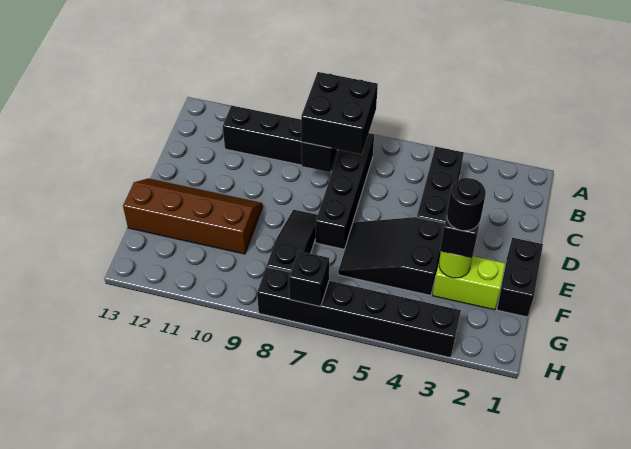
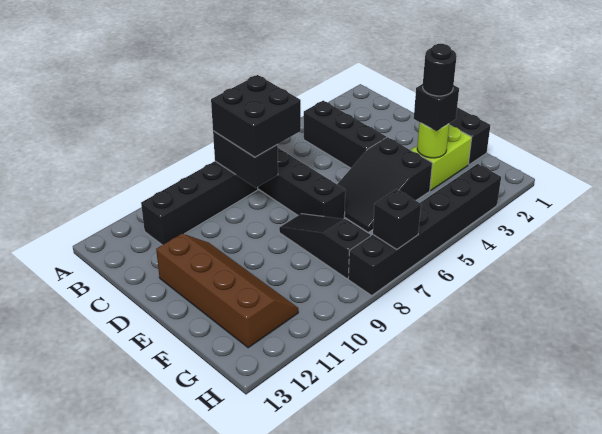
brown slope E10:F13 level 1 top F -> brown slope D11:G12 level 1 top 12

